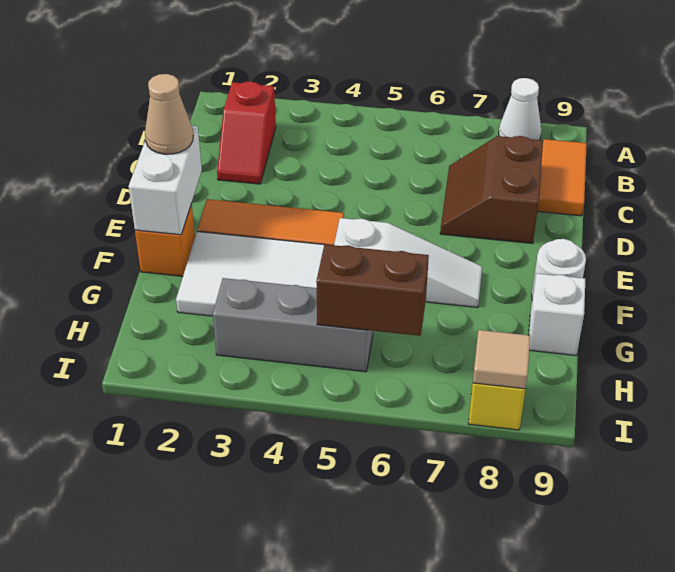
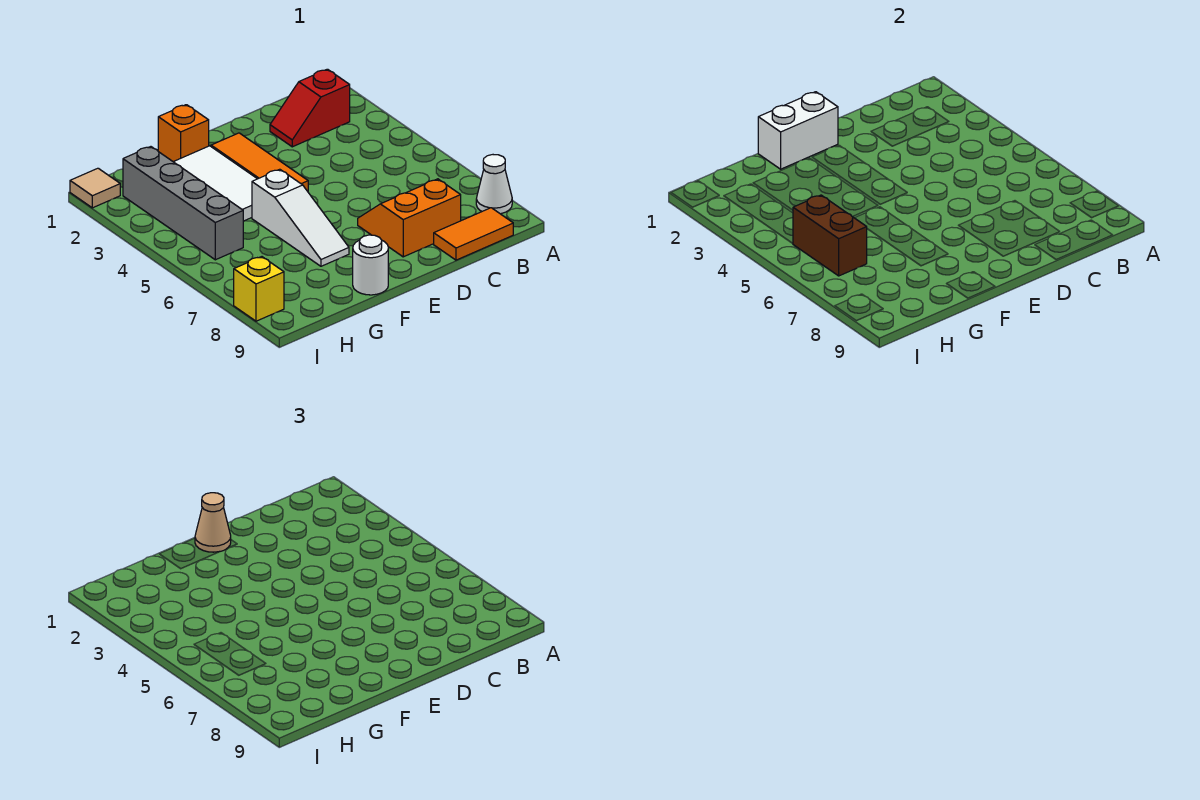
brown slope C7:D8 level 1 top 8 -> orange slope C7:D8 level 1 top 8
white brick G9 level 1 -> none
grey brick H3:H5 level 1 -> grey brick H2:H5 level 1
tan tile I8 level 2 -> tan tile I1 level 1

